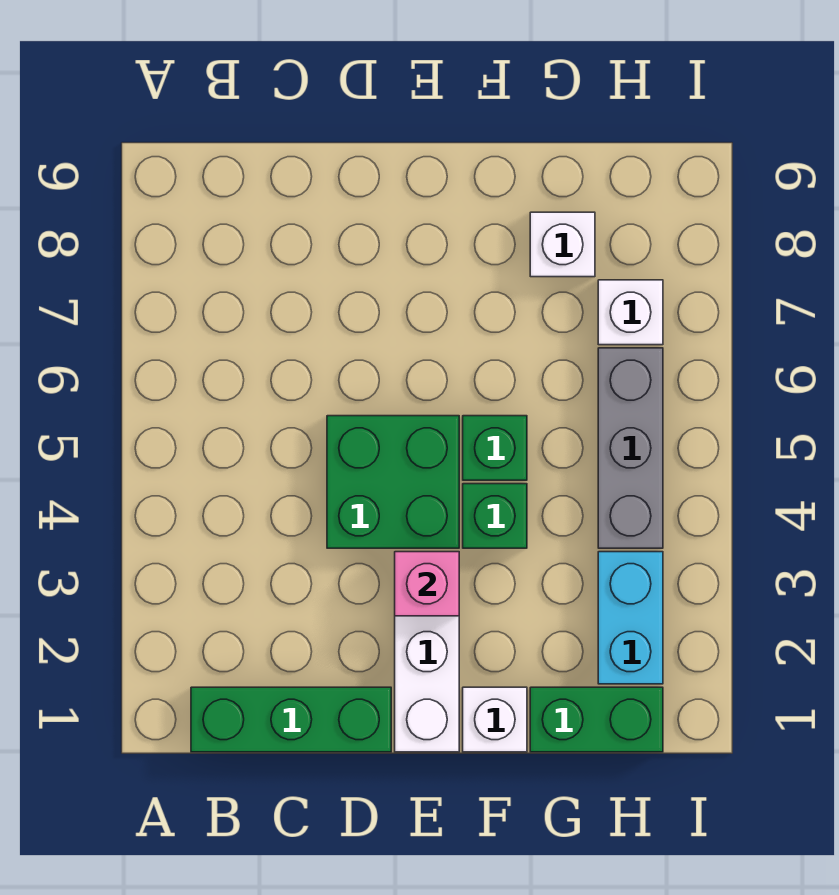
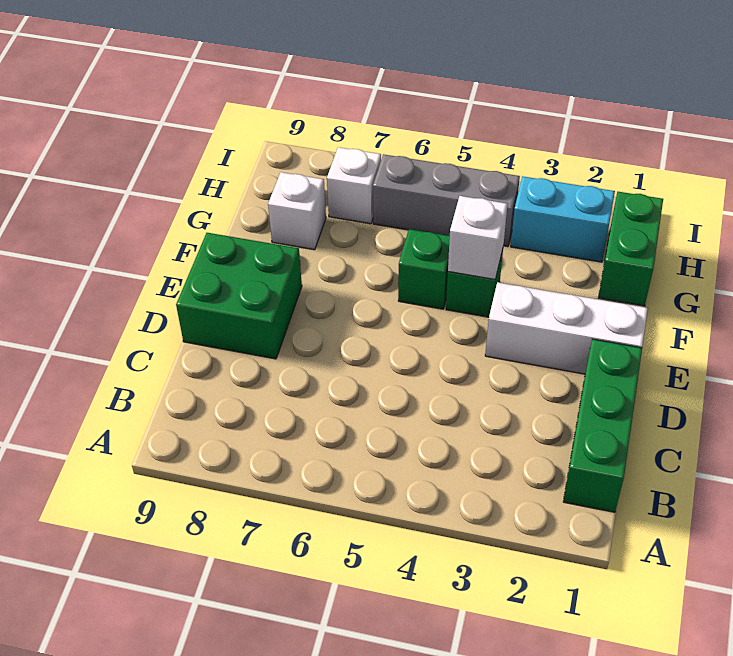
green brick D4:E5 level 1 -> green brick D8:E9 level 1
pink brick E3 level 2 -> none
white brick F1 level 1 -> white brick F4 level 2

